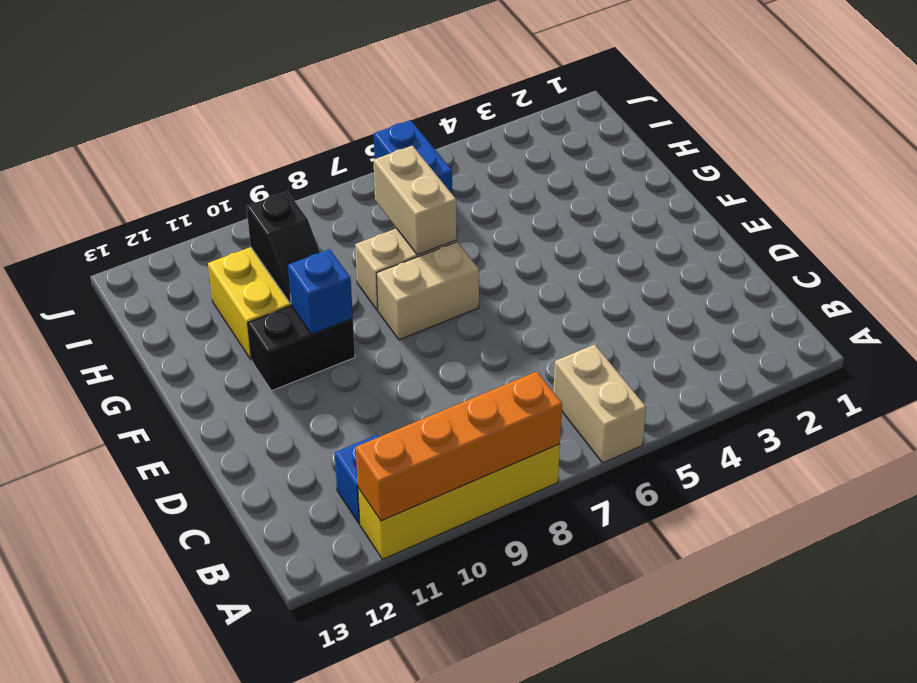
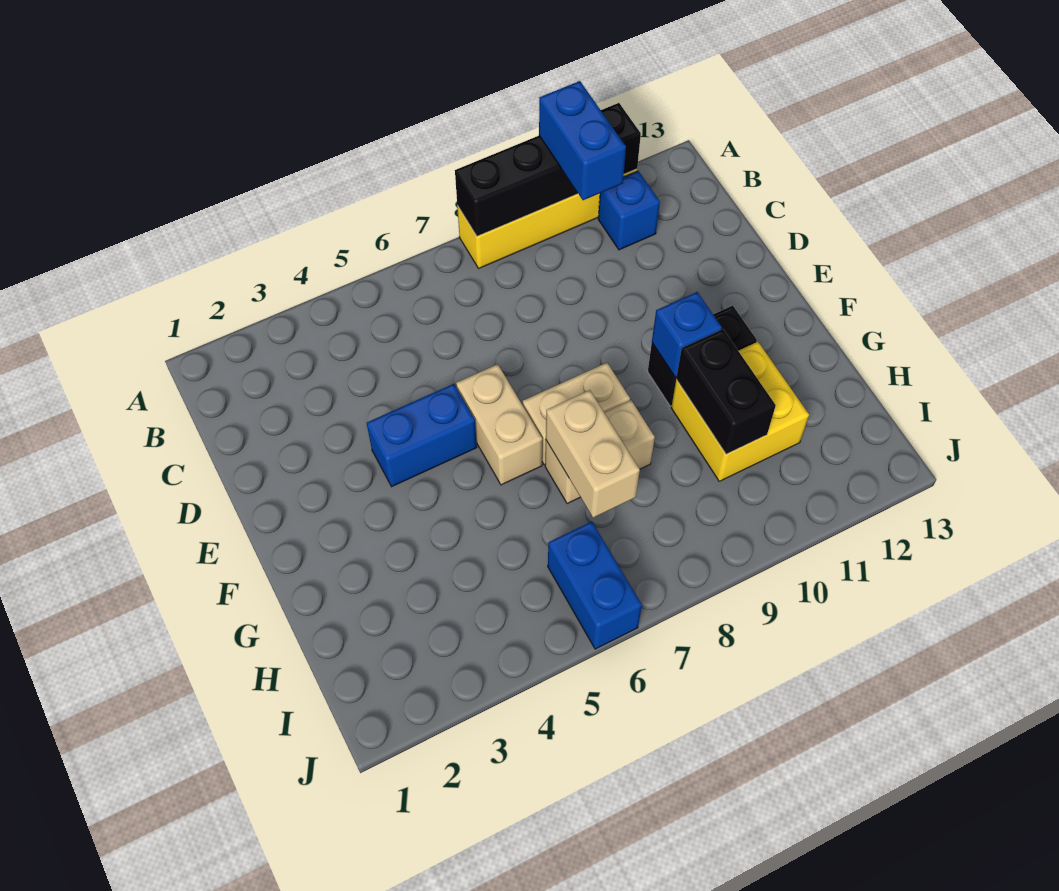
tan brick A6:B6 level 1 -> tan brick E6:F6 level 1
orange brick A8:A11 level 2 -> black brick A8:A11 level 2
none -> blue brick A10:B10 level 3
none -> blue brick E4:E5 level 1
black slope G10:H10 level 2 top H -> black brick G10:H10 level 2

